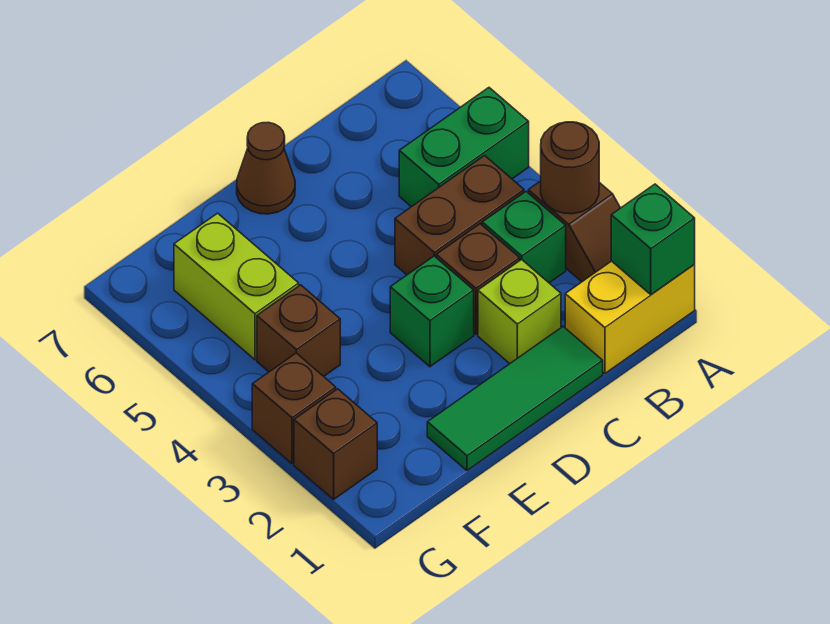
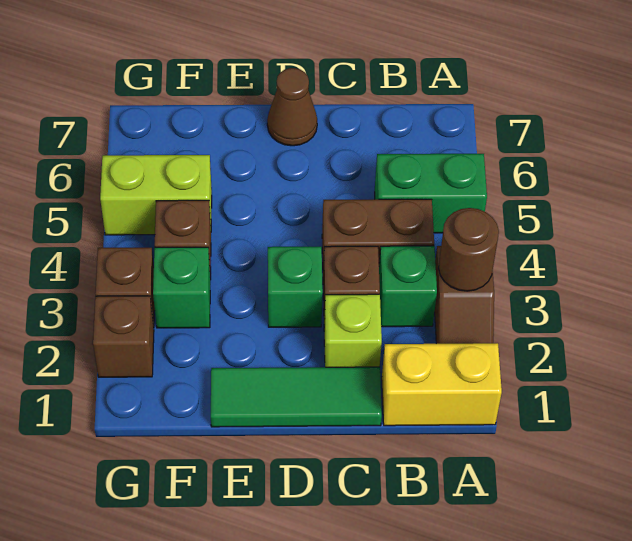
green brick A1 level 2 -> green brick F3 level 1
lime brick F5:F6 level 1 -> lime brick F5:G5 level 1

